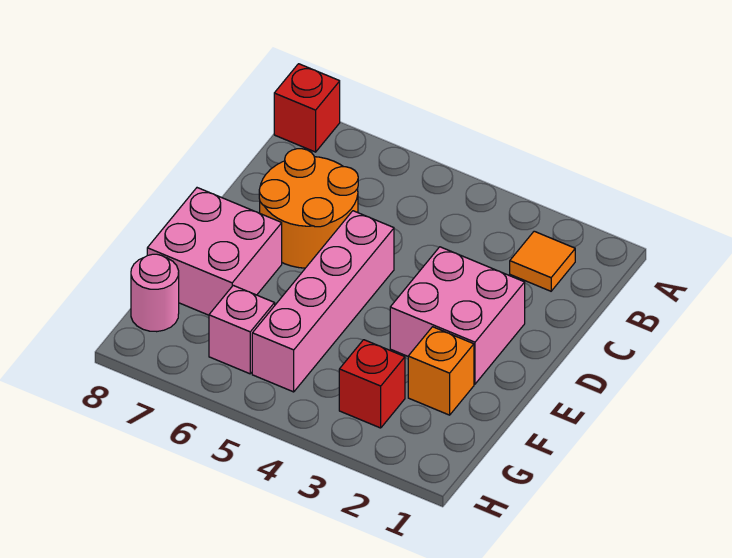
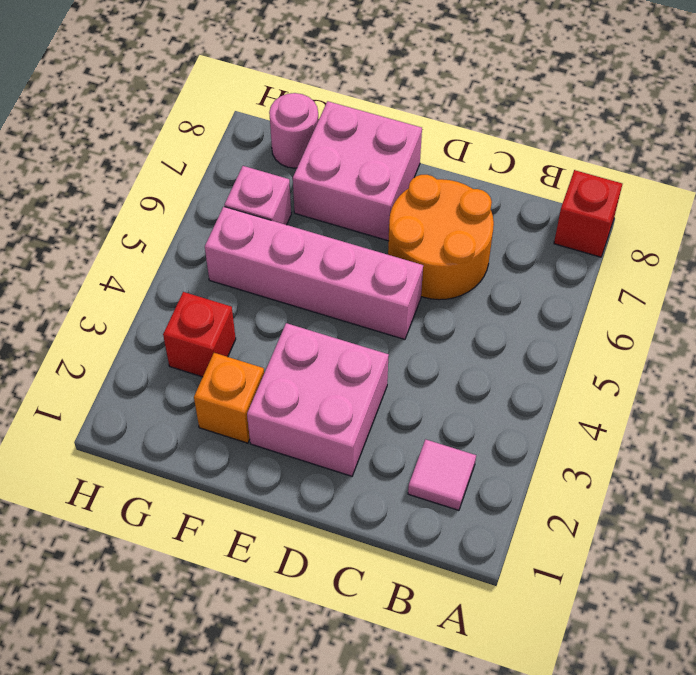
orange tile B2 level 1 -> pink tile B2 level 1

